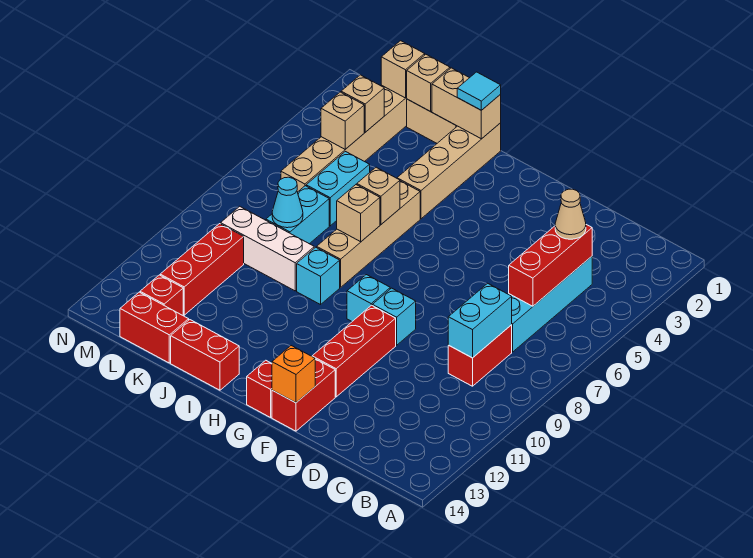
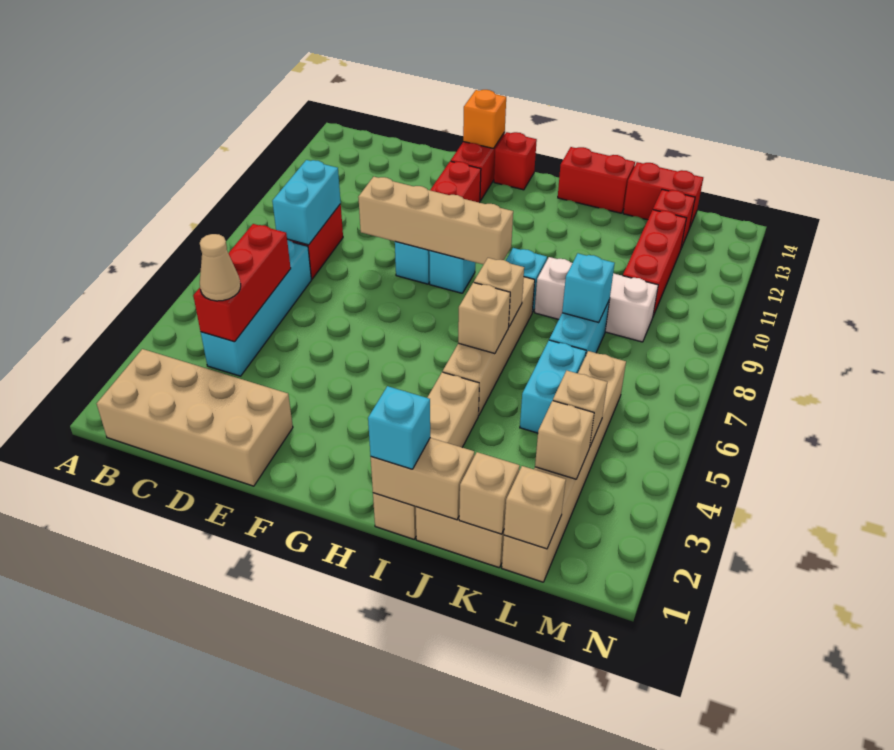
none -> tan brick B1:E2 level 1
none -> tan brick E9:H9 level 2
cyan tile I1 level 3 -> cyan brick I1 level 3
cyan cone K8 level 2 -> cyan brick K8 level 2

